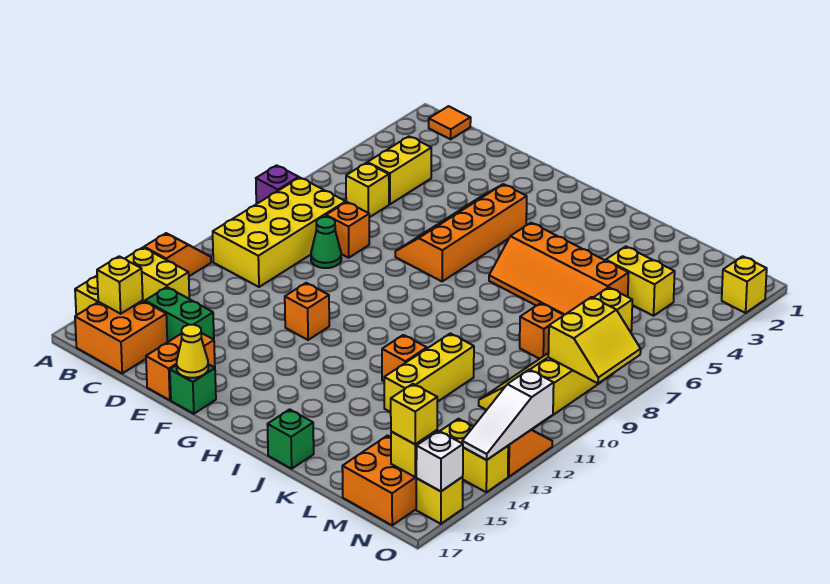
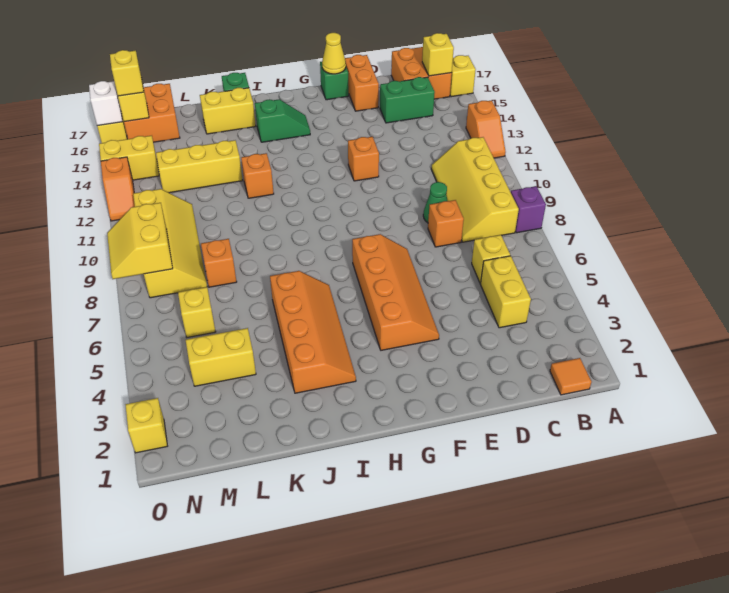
yellow brick A14:B14 level 1 -> yellow brick J16:K16 level 1
yellow brick B8:C11 level 1 -> yellow slope B8:C11 level 1 top B
none -> green slope H15:I15 level 1 top I
orange slope I5:L6 level 1 top 5 -> orange slope I3:J6 level 1 top J
yellow brick K11:K13 level 1 -> yellow brick K13:M13 level 1
white slope O12:O14 level 2 top 12 -> none

